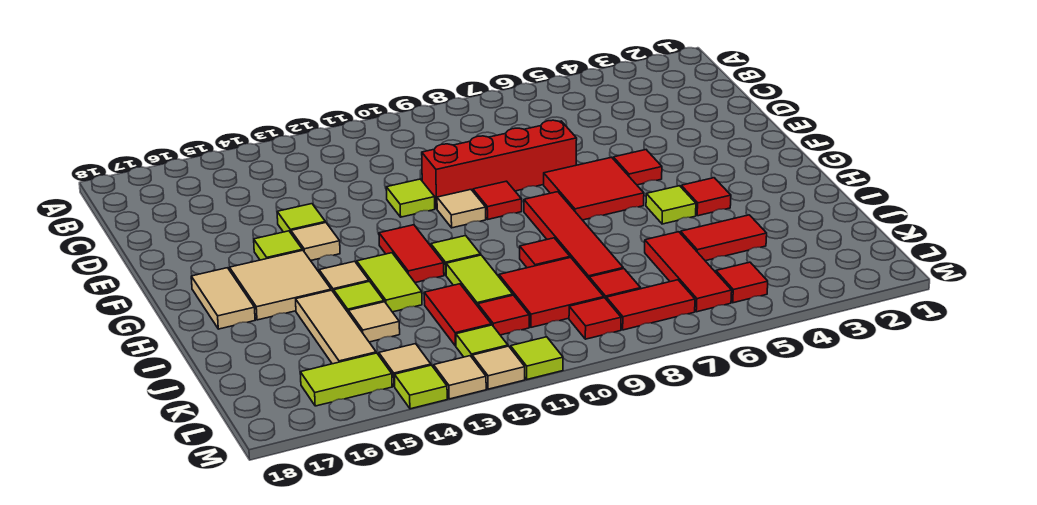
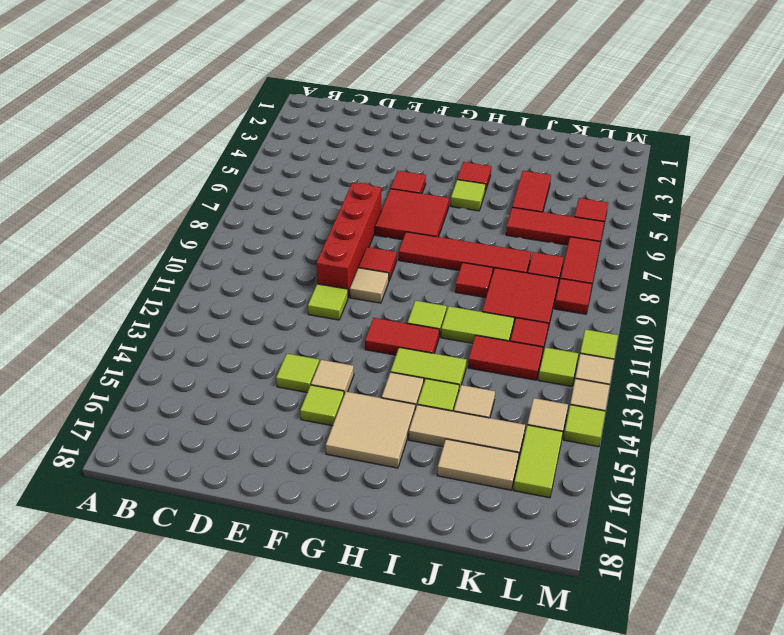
tan tile G17:H17 level 1 -> tan tile J16:K16 level 1

